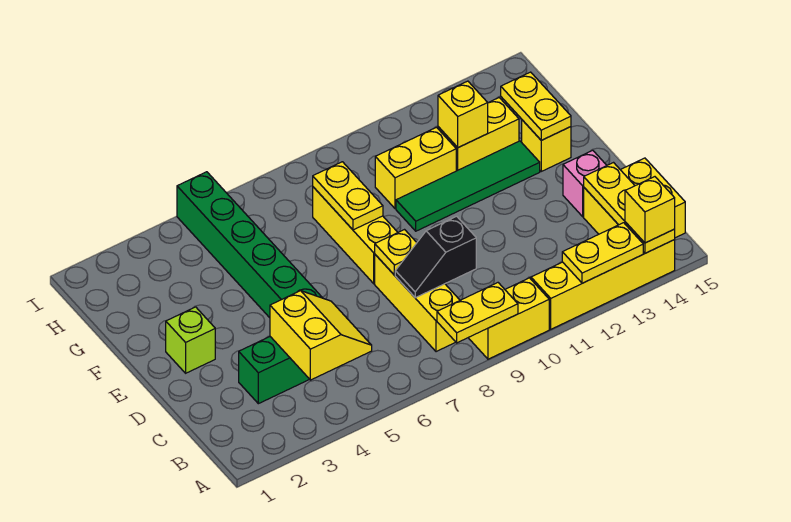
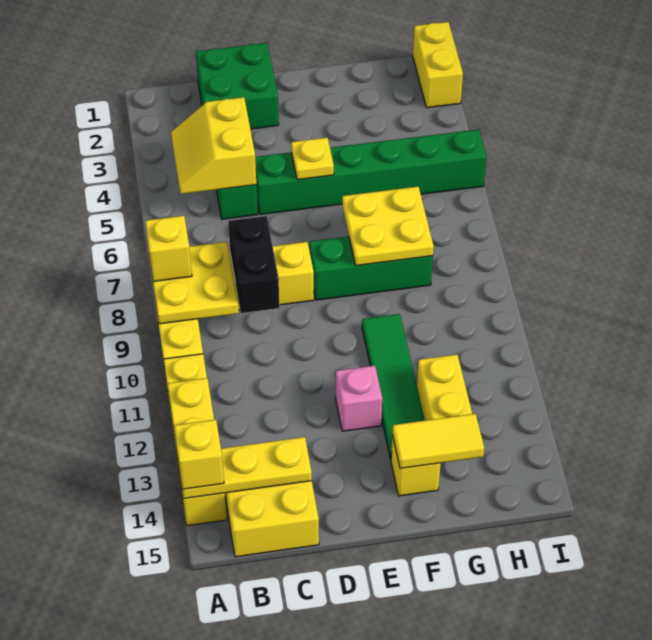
yellow plate A8:A9 level 2 -> yellow plate A8:B9 level 2
yellow slope B4:C5 level 2 top 4 -> yellow slope B4:C5 level 2 top C
none -> green brick C1:D2 level 1
black slope C8:C9 level 2 top 9 -> black brick C8:C9 level 2
yellow plate D8 level 2 -> yellow plate E5 level 2
pink brick D14 level 1 -> pink brick E12 level 1
lime brick E2 level 1 -> none
yellow brick E8:G8 level 1 -> green brick E8:G8 level 1
yellow plate F8:G8 level 2 -> yellow plate F7:G8 level 2
yellow plate F14:G14 level 2 -> yellow tile F14:G14 level 2
yellow brick G10:G11 level 1 -> yellow brick I1:I2 level 1
yellow brick G12 level 2 -> yellow brick A8 level 3

